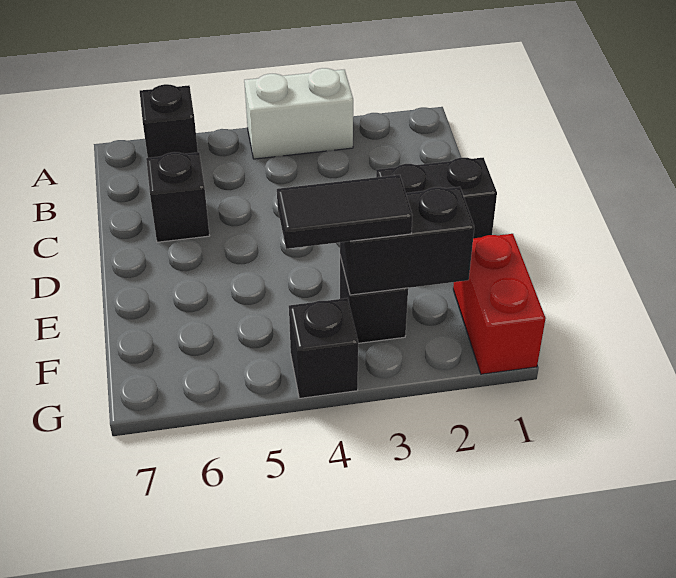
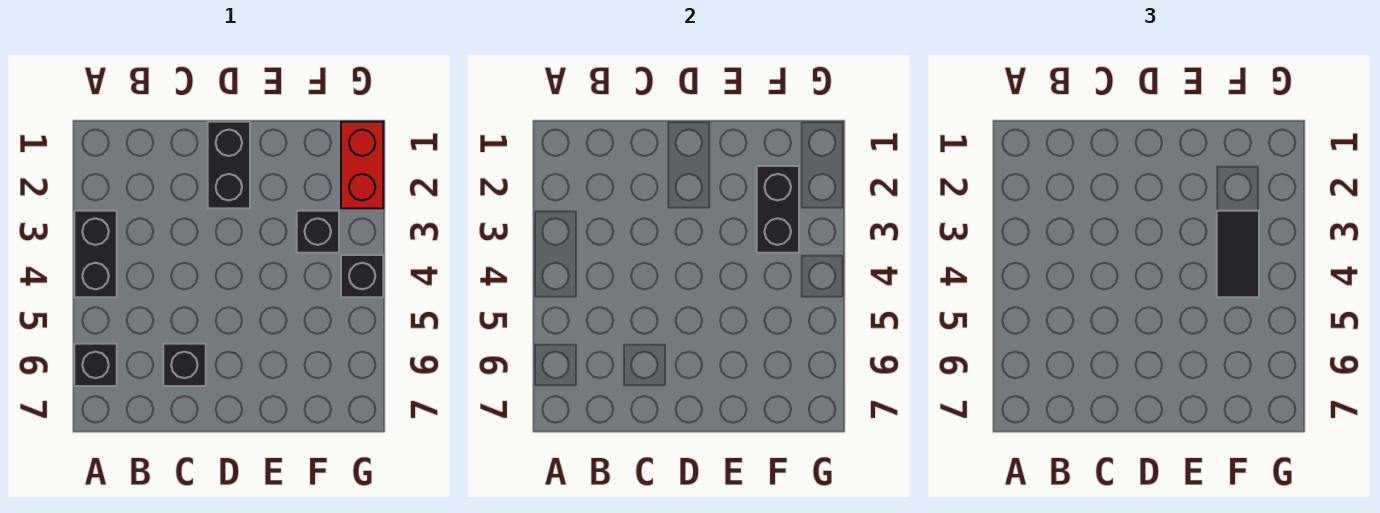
white brick A3:A4 level 1 -> black brick A3:A4 level 1
red brick F1:G1 level 1 -> red brick G1:G2 level 1

